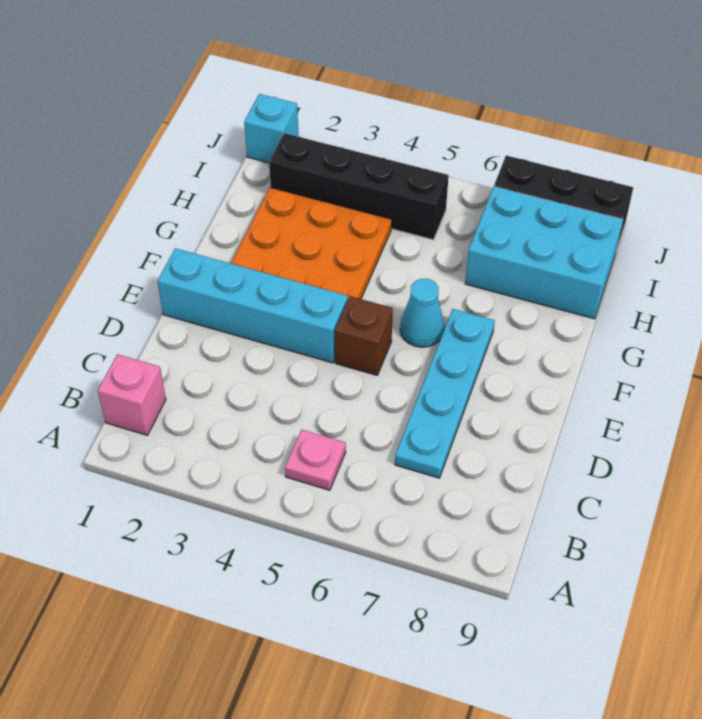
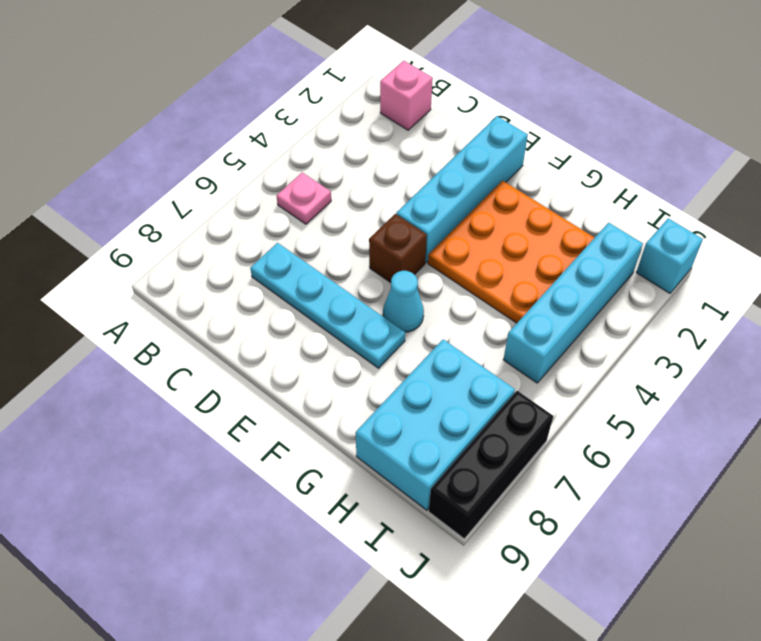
black brick I2:I5 level 1 -> cyan brick I2:I5 level 1

